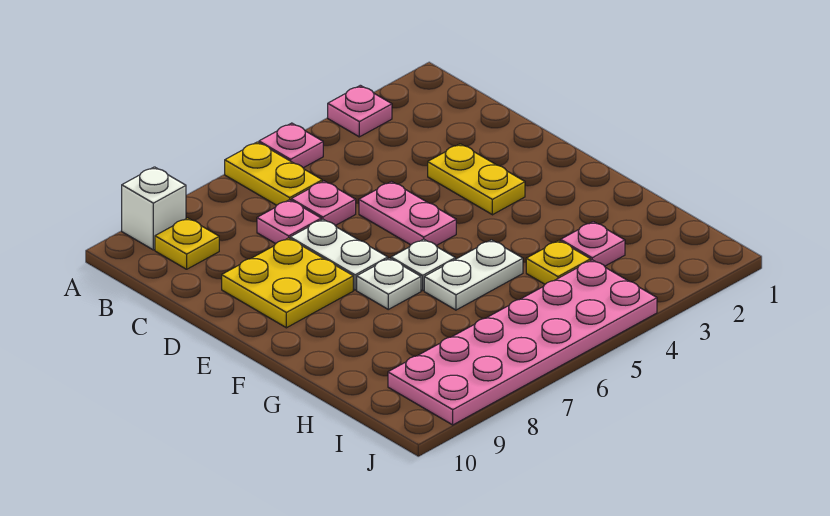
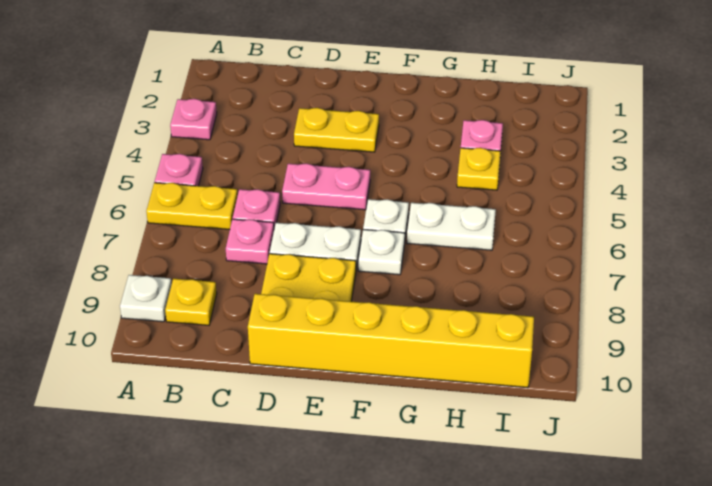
white brick A9 level 1 -> white plate A9 level 1
none -> yellow brick D10:I10 level 1
white plate G5:G6 level 1 -> white plate G6:H6 level 1
pink plate I4:J9 level 1 -> none

